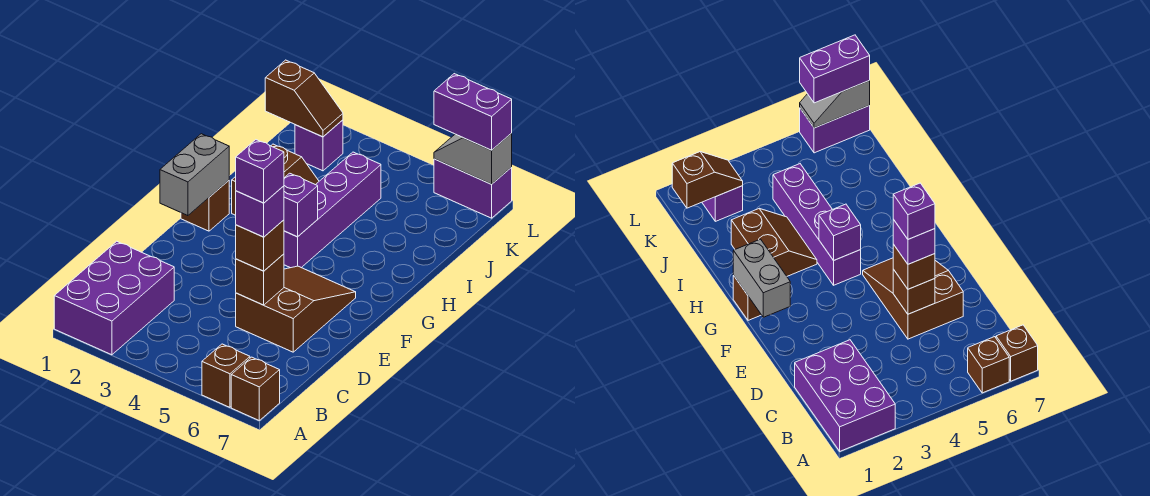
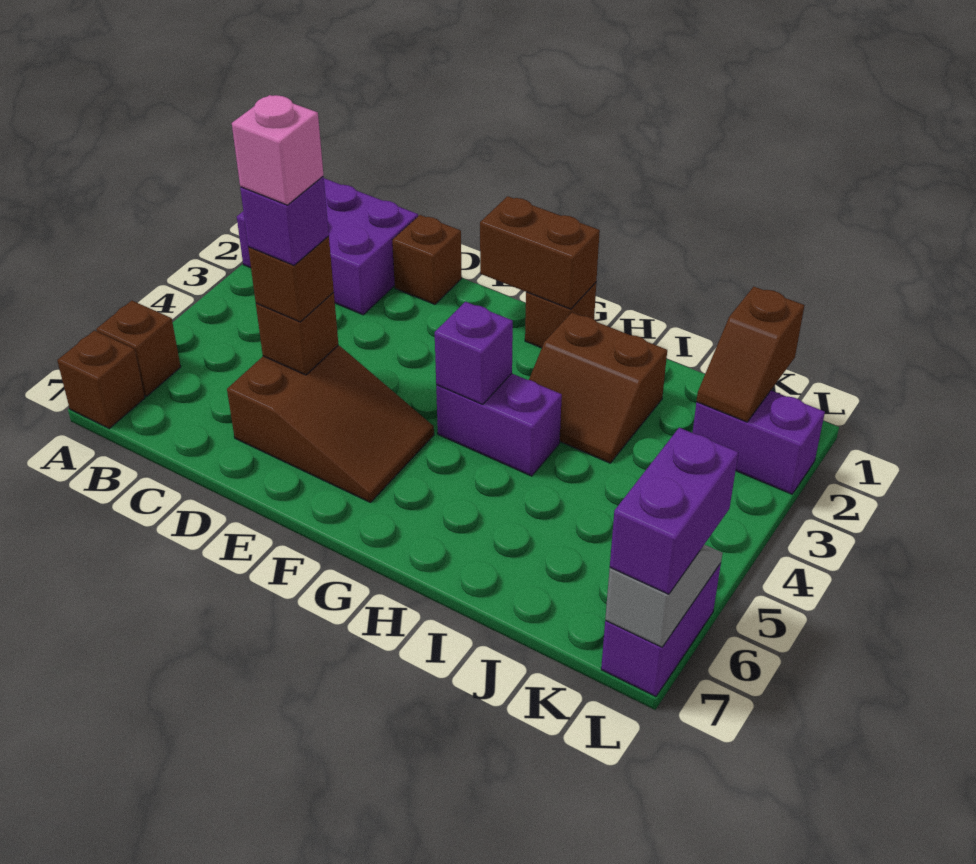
none -> brown brick D1 level 1
purple brick D5 level 5 -> pink brick D5 level 5
grey brick F1:G1 level 2 -> brown brick F1:G1 level 2
purple brick G4:J4 level 1 -> purple brick G4:H4 level 1
purple brick K2 level 1 -> purple brick K2:L2 level 1

